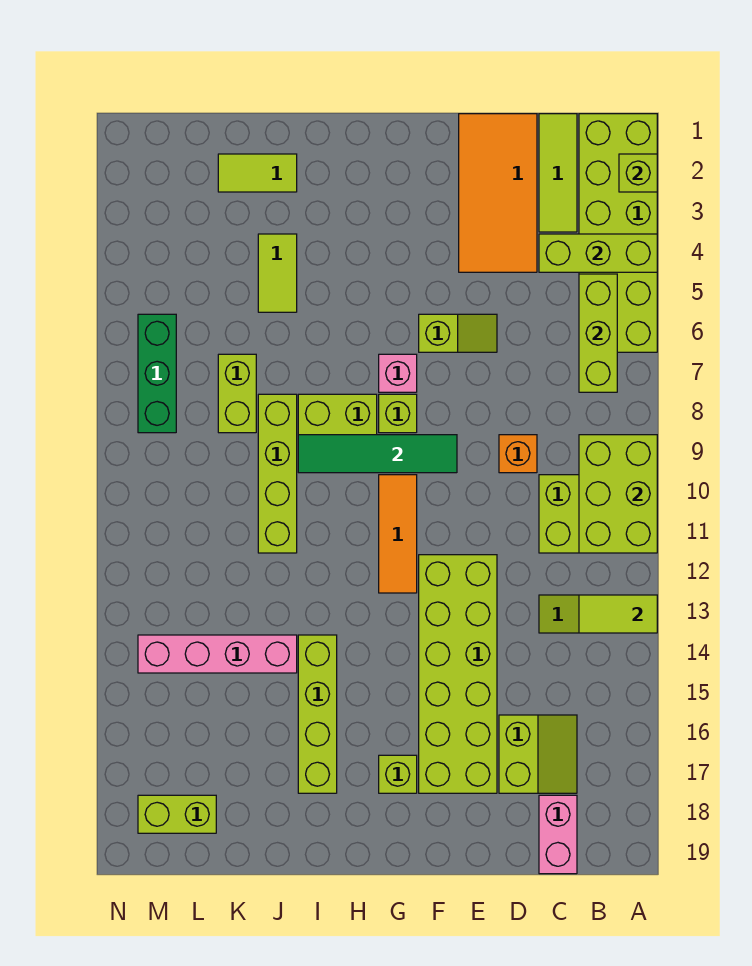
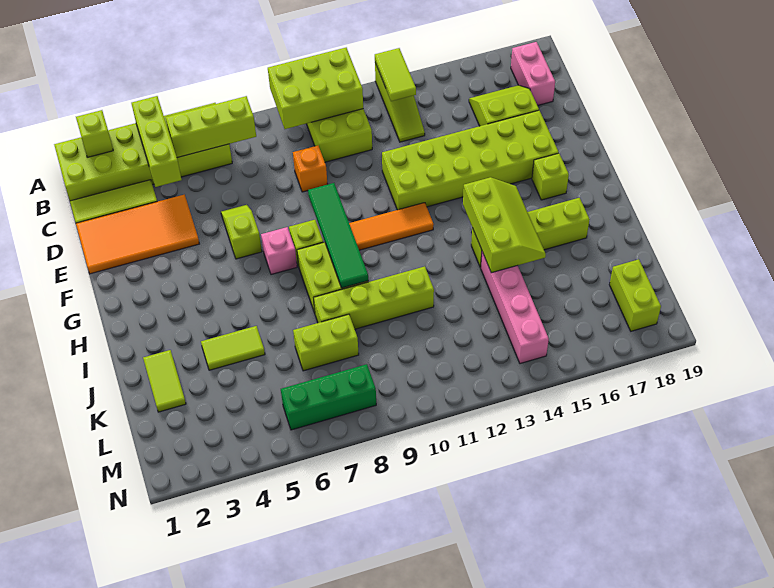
pink brick C18:C19 level 1 -> pink brick B18:C18 level 1
none -> lime slope H14:J15 level 2 top 14

